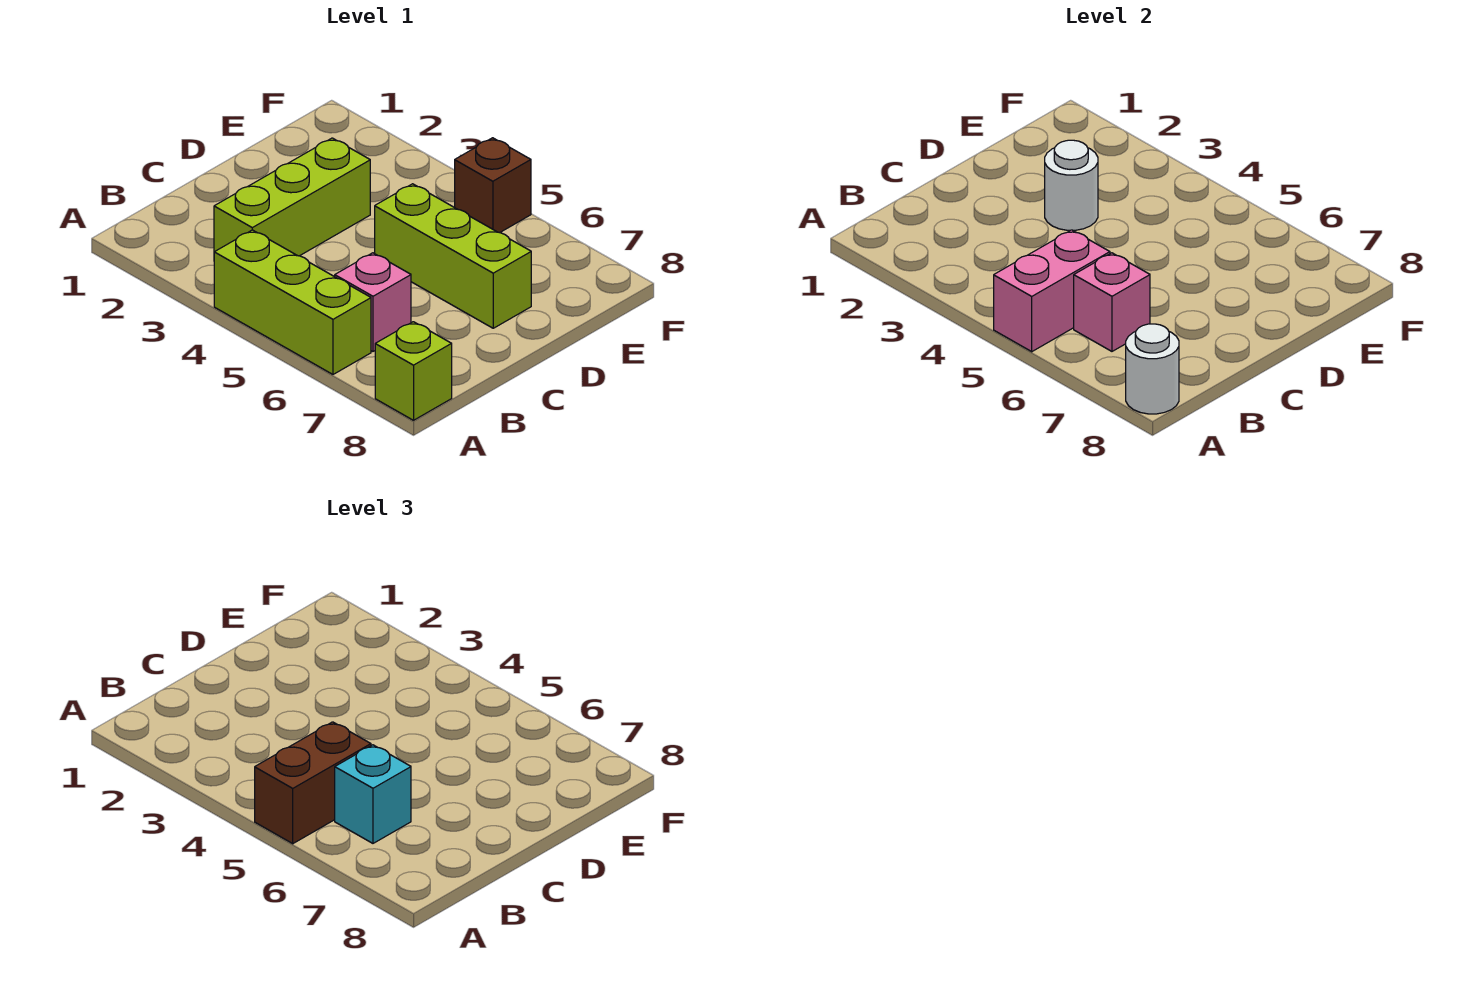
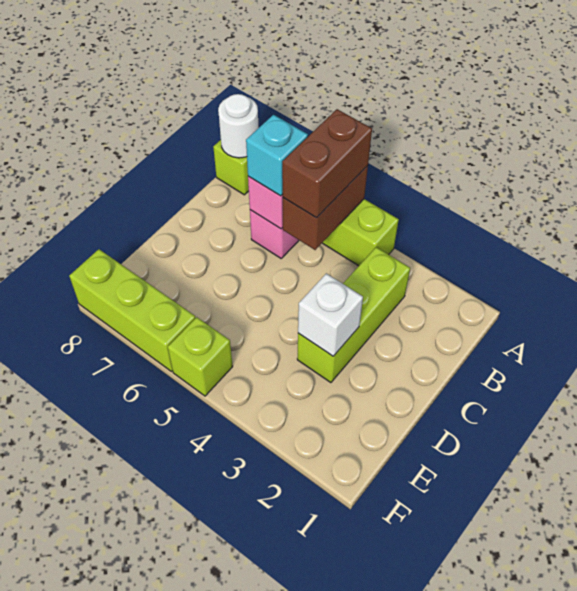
pink brick A5:B5 level 2 -> brown brick A5:B5 level 2
white round brick D3 level 2 -> white brick D3 level 2
lime brick D5:D7 level 1 -> lime brick F6:F8 level 1
brown brick F5 level 1 -> lime brick F5 level 1

